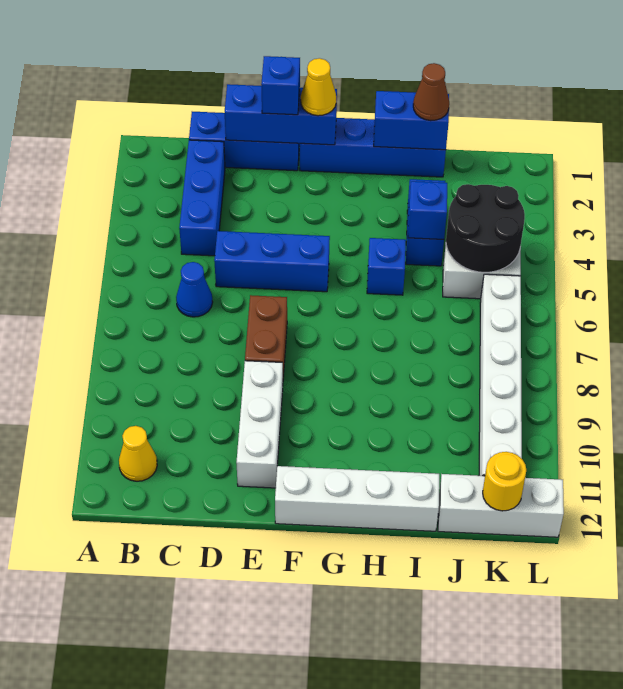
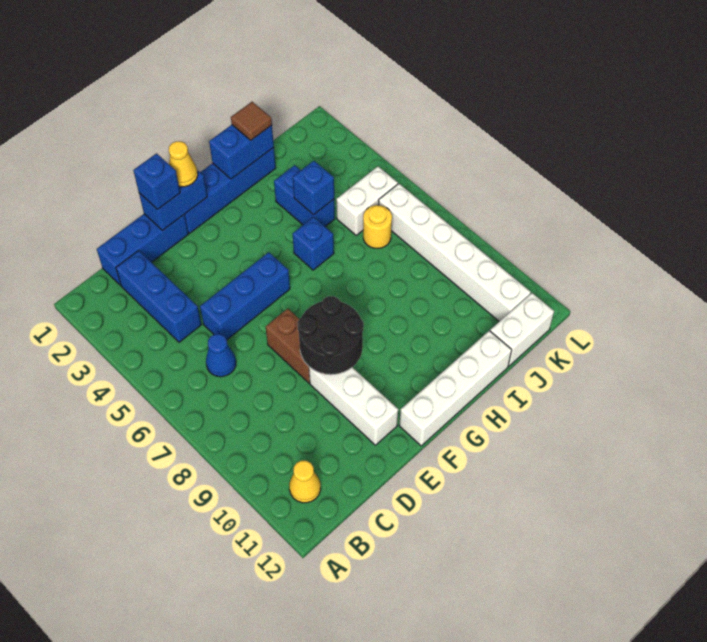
blue brick D1:F1 level 2 -> blue brick E1:F1 level 2
brown cone I1 level 3 -> brown tile I1 level 3
black round brick J4:K5 level 2 -> black round brick E8:F9 level 2
white brick J12:L12 level 1 -> white brick J12:K12 level 1
yellow round brick K12 level 2 -> yellow round brick J6 level 1

